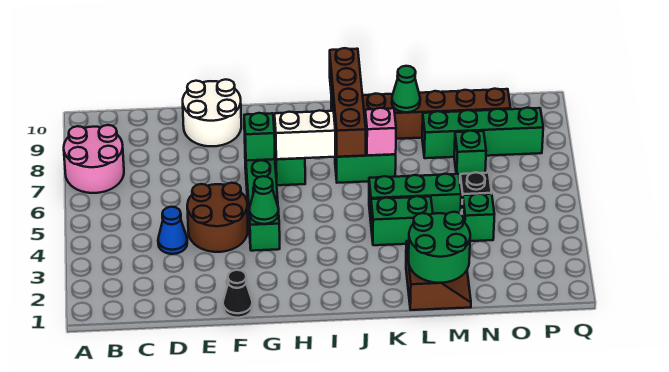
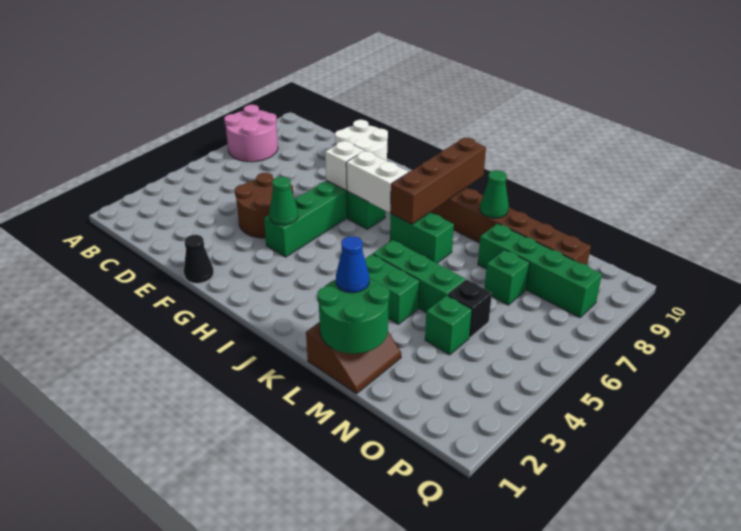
blue cone D4 level 1 -> blue cone L2 level 3
green brick G7 level 2 -> white brick G7 level 2
pink brick K7 level 2 -> none

